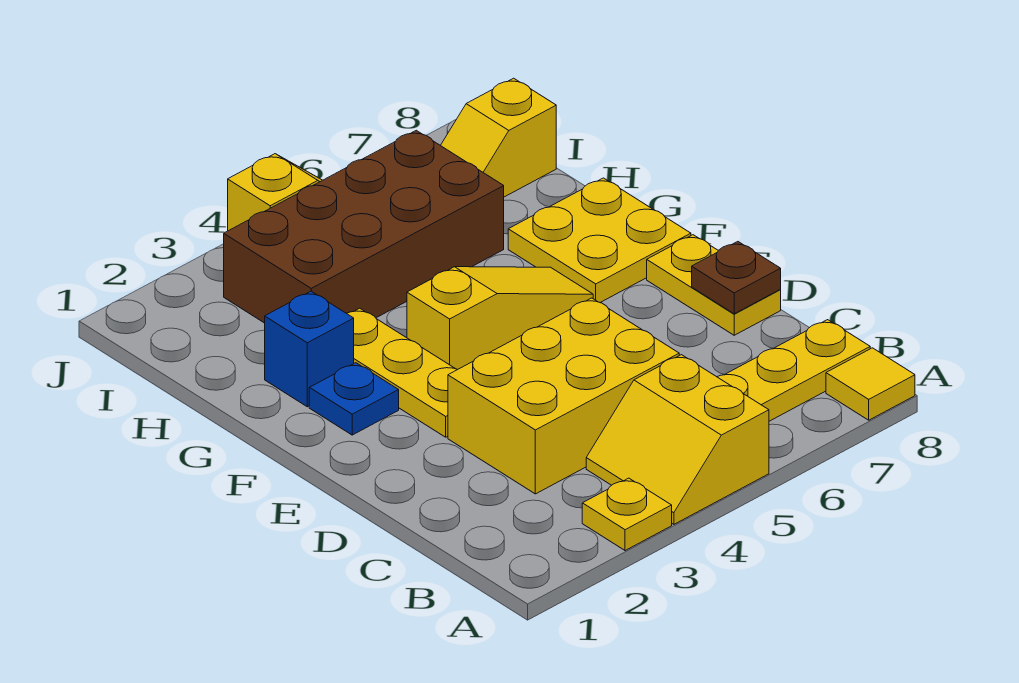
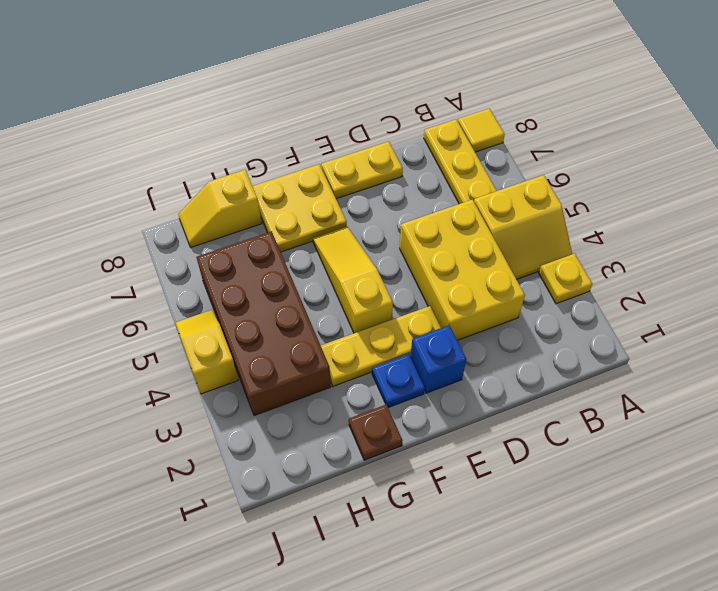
brown plate D8 level 2 -> brown plate G1 level 1
blue brick G2 level 1 -> blue brick E2 level 1
yellow slope I7:I8 level 1 top 8 -> yellow slope H8:I8 level 1 top H

